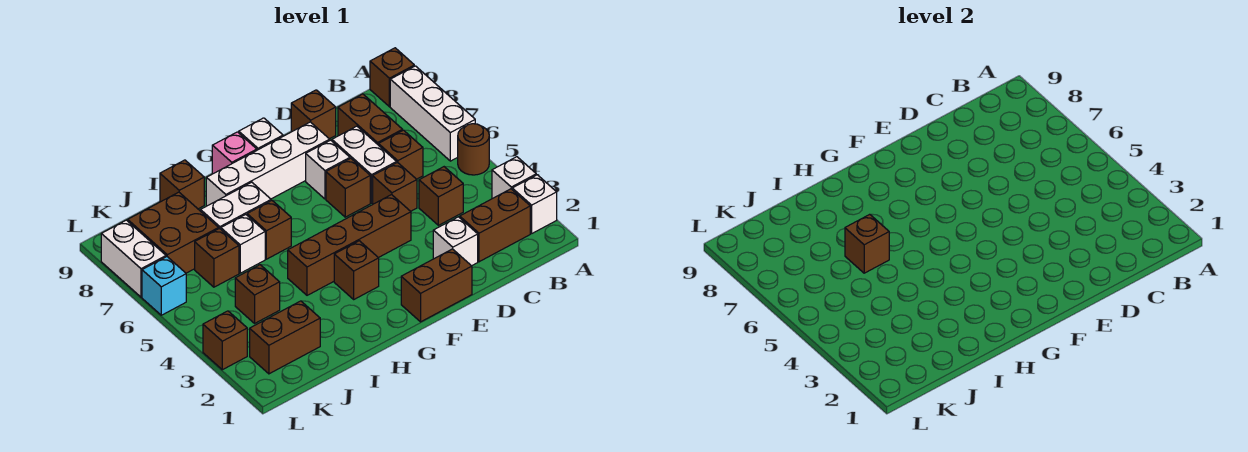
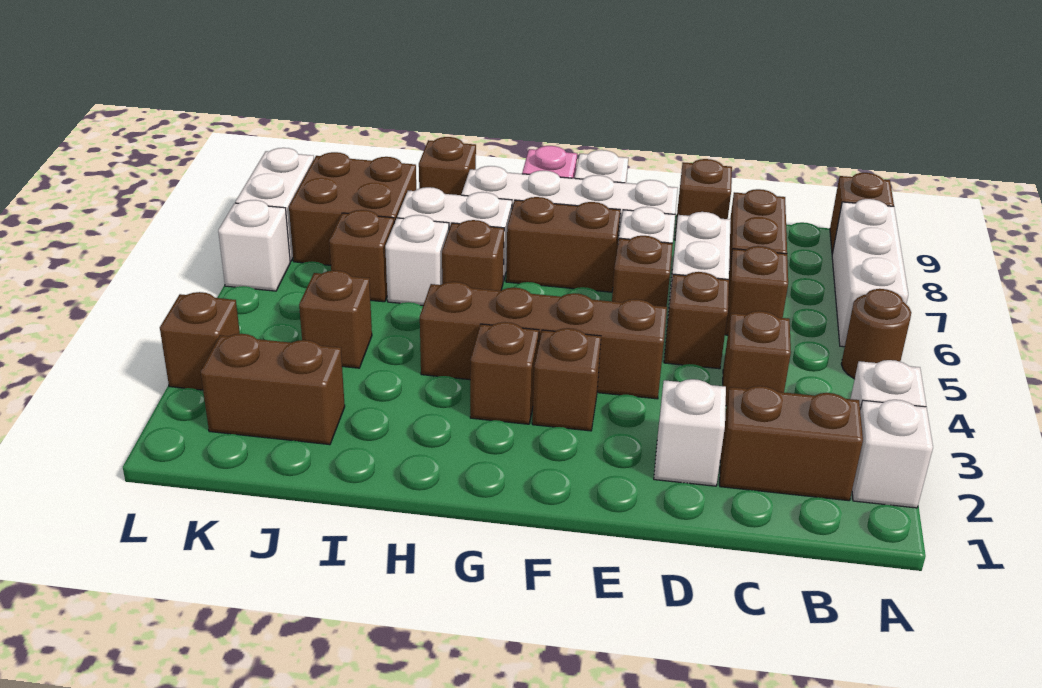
brown brick E1:F1 level 1 -> brown brick F7:G7 level 1
brown brick I6 level 2 -> brown brick F3 level 1
cyan brick L6 level 1 -> white brick L6 level 1

